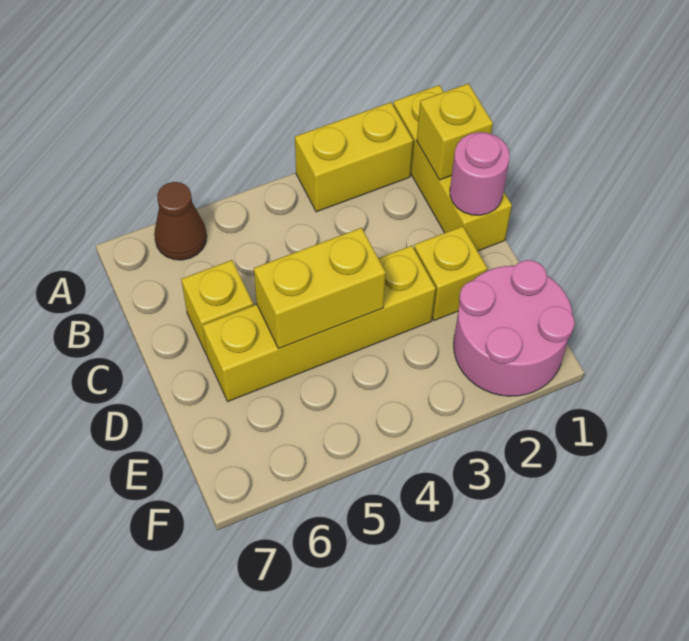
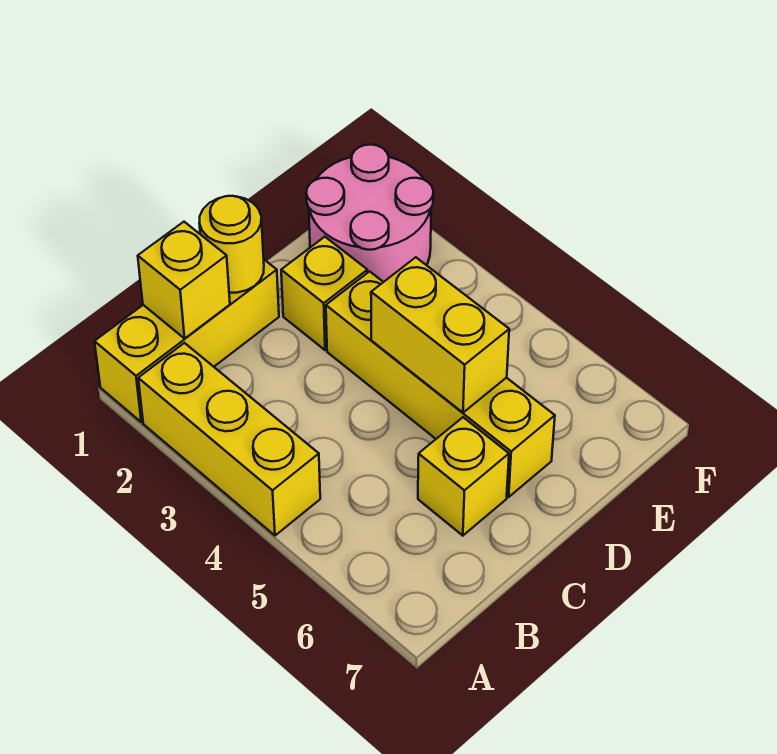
yellow brick A2:A3 level 1 -> yellow brick A2:A4 level 1
brown cone A6 level 1 -> none
pink round brick C1 level 2 -> yellow round brick C1 level 2

